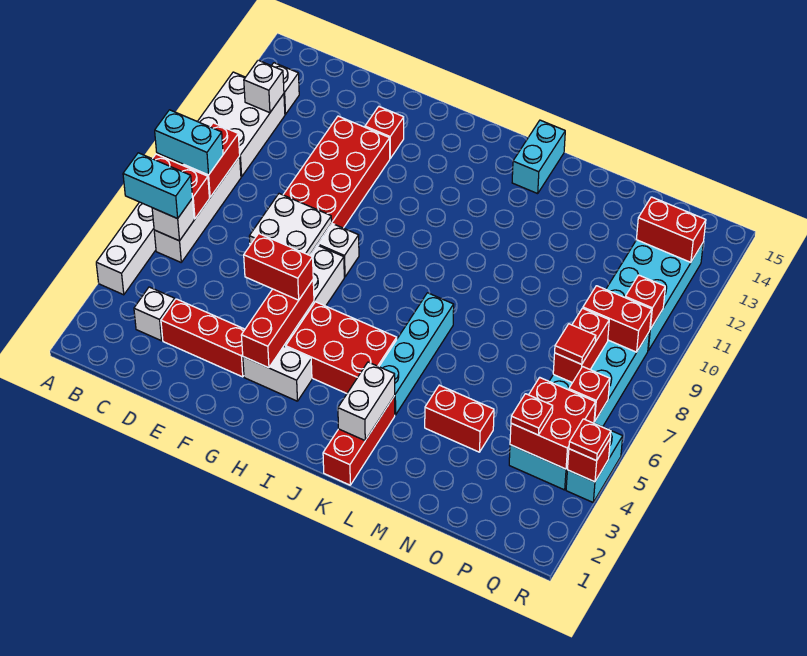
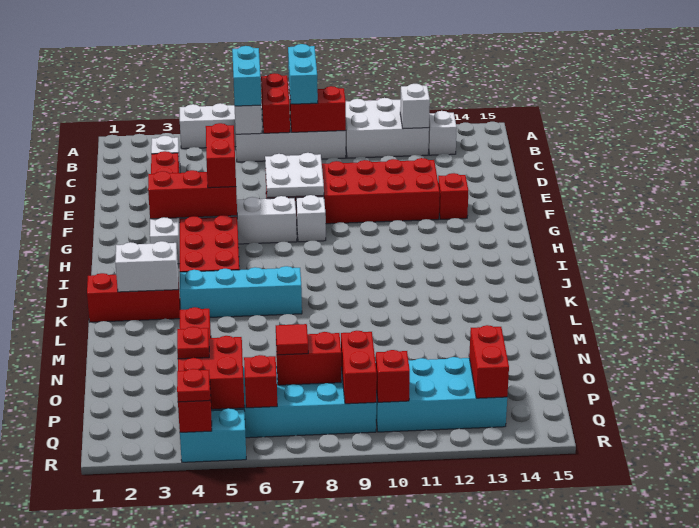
cyan brick K14:K15 level 1 -> none

